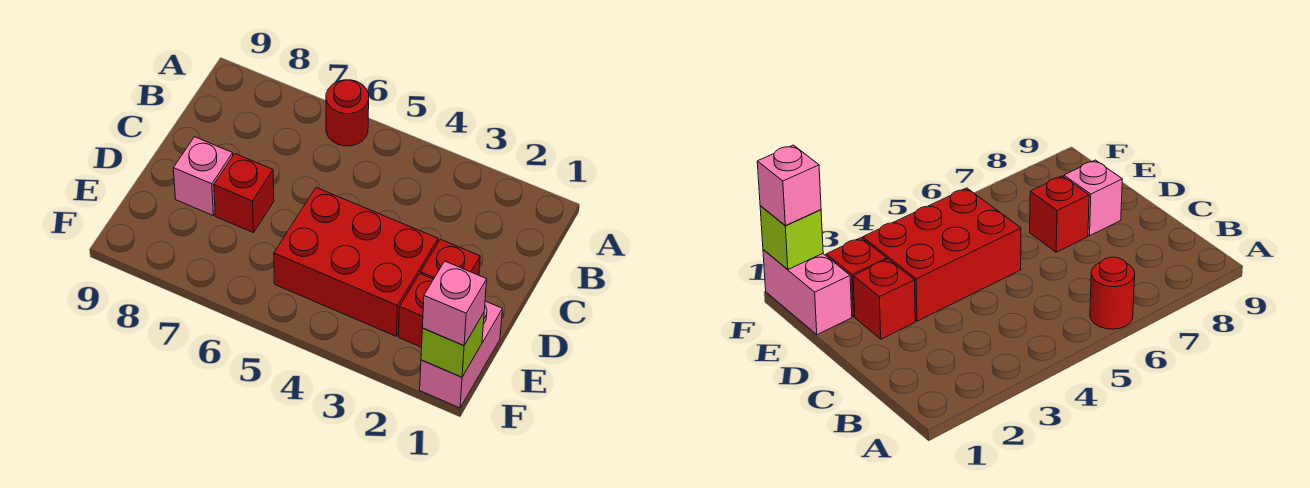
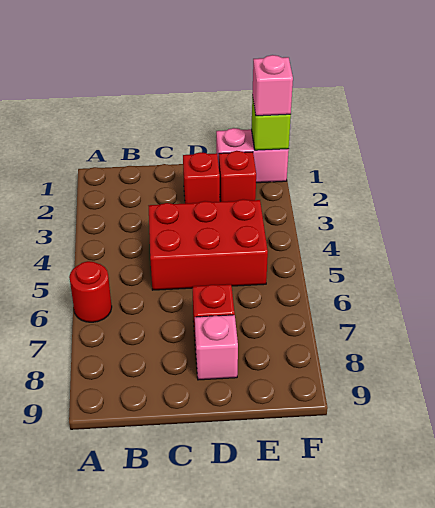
red brick D3:E5 level 1 -> red brick C4:E5 level 1

